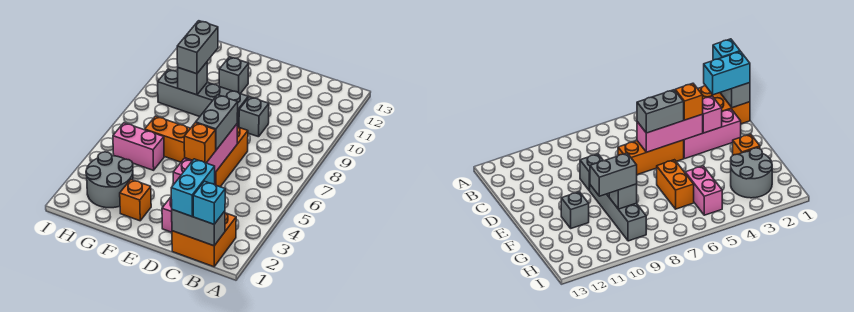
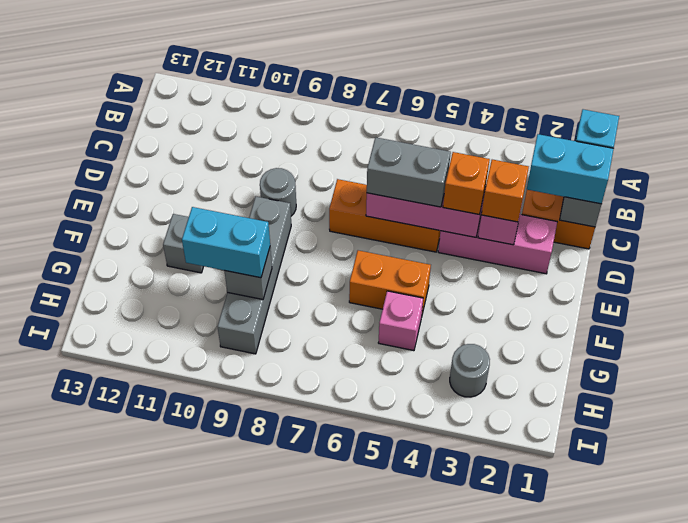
grey brick D9 level 1 -> grey round brick D9 level 1
orange brick F2 level 1 -> orange brick D3 level 3
orange brick F6:G6 level 1 -> orange brick F5:F6 level 1
grey round brick G2:H3 level 1 -> grey round brick H3 level 1
pink brick G5:H5 level 1 -> pink brick G5 level 1
grey brick G9:G10 level 3 -> cyan brick G9:G10 level 3

